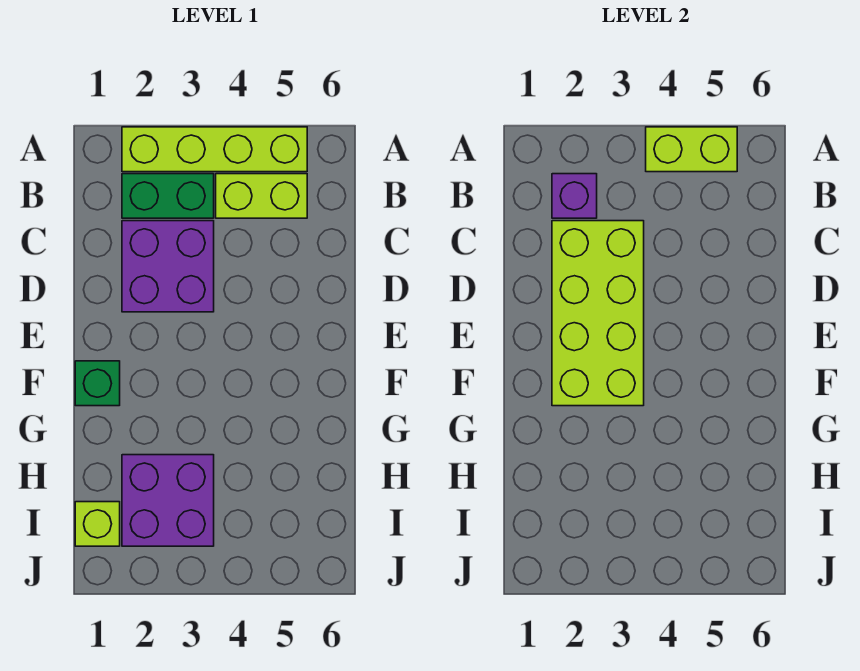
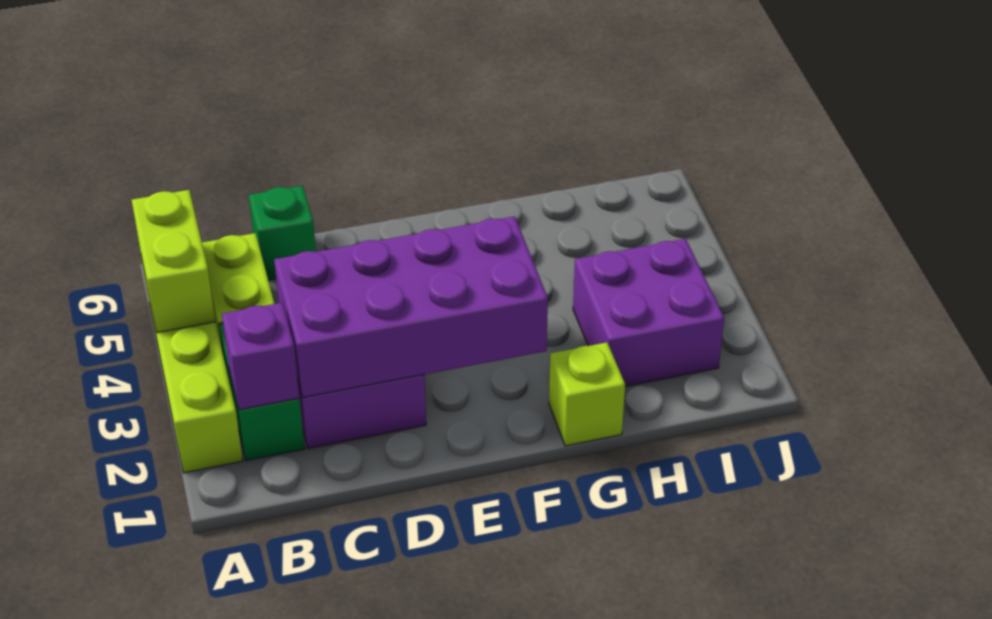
lime brick C2:F3 level 2 -> purple brick C2:F3 level 2
green brick F1 level 1 -> green brick C6 level 1
lime brick I1 level 1 -> lime brick G1 level 1

